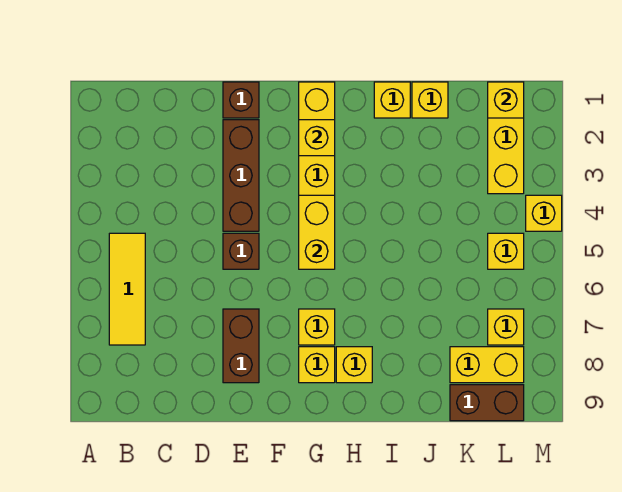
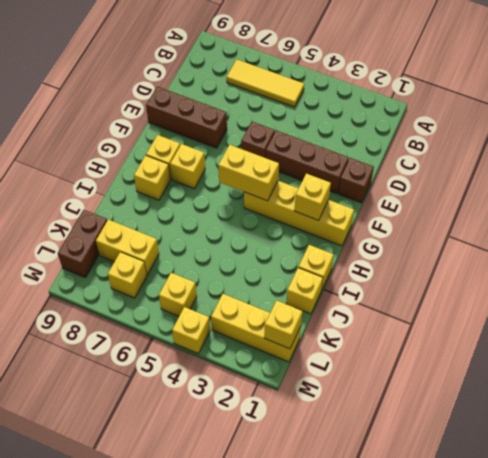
brown brick E7:E8 level 1 -> brown brick E7:E9 level 1
yellow brick K8:L8 level 1 -> yellow brick K7:K8 level 1

